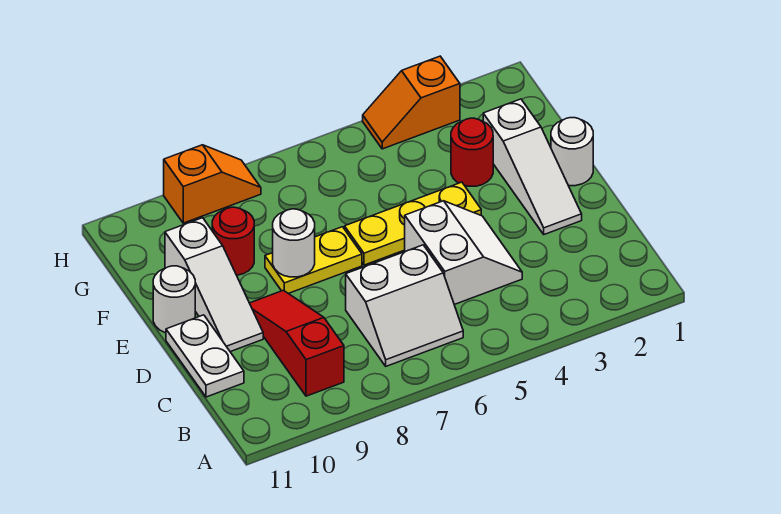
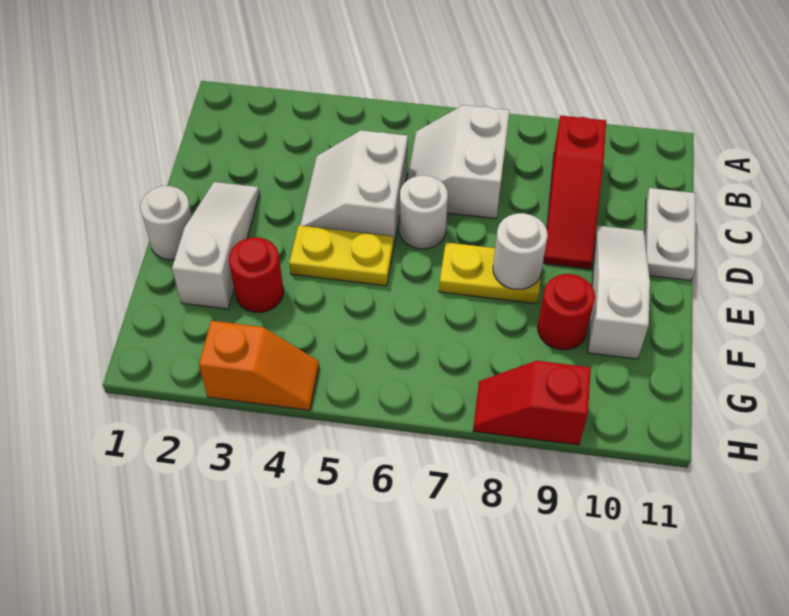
white slope B6:C7 level 1 top C -> white slope B6:C7 level 1 top 7
yellow plate E4:E6 level 1 -> yellow plate E4:E5 level 1
white round brick E11 level 1 -> white round brick D6 level 1
orange slope H8:H9 level 1 top 9 -> red slope H8:H9 level 1 top 9

